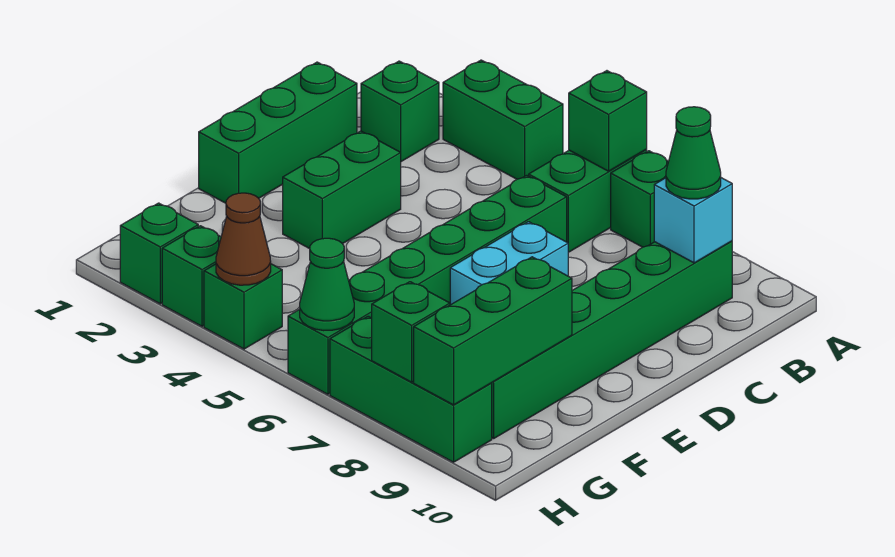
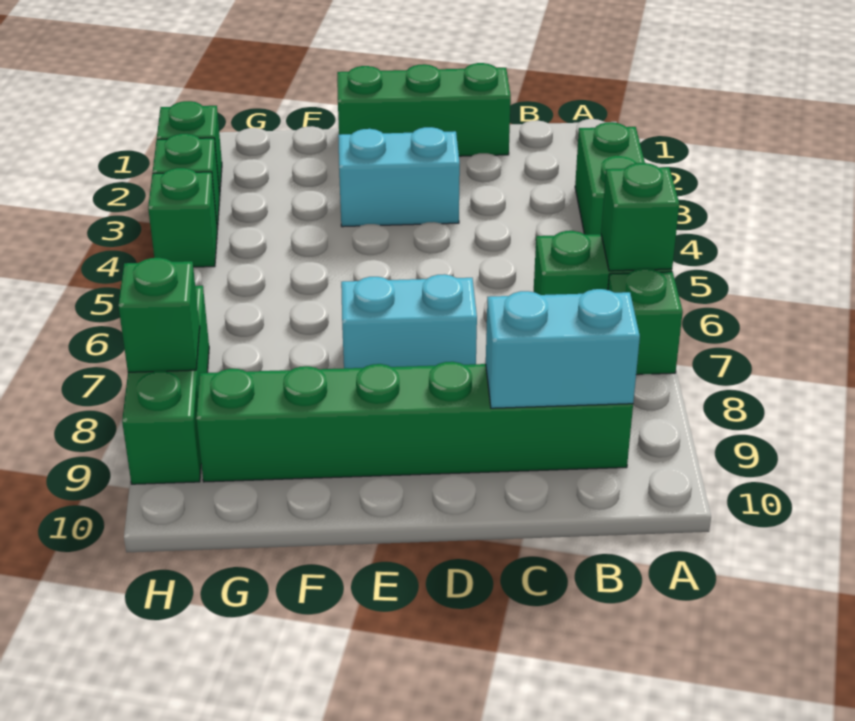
green brick B2 level 1 -> none
cyan brick B9 level 2 -> cyan brick B9:C9 level 2
green cone B9 level 3 -> none
green brick C6:H6 level 1 -> none
green brick D3:E3 level 1 -> cyan brick D3:E3 level 1
green brick F9:H9 level 2 -> none
brown cone H4 level 2 -> none
green cone H6 level 2 -> none

